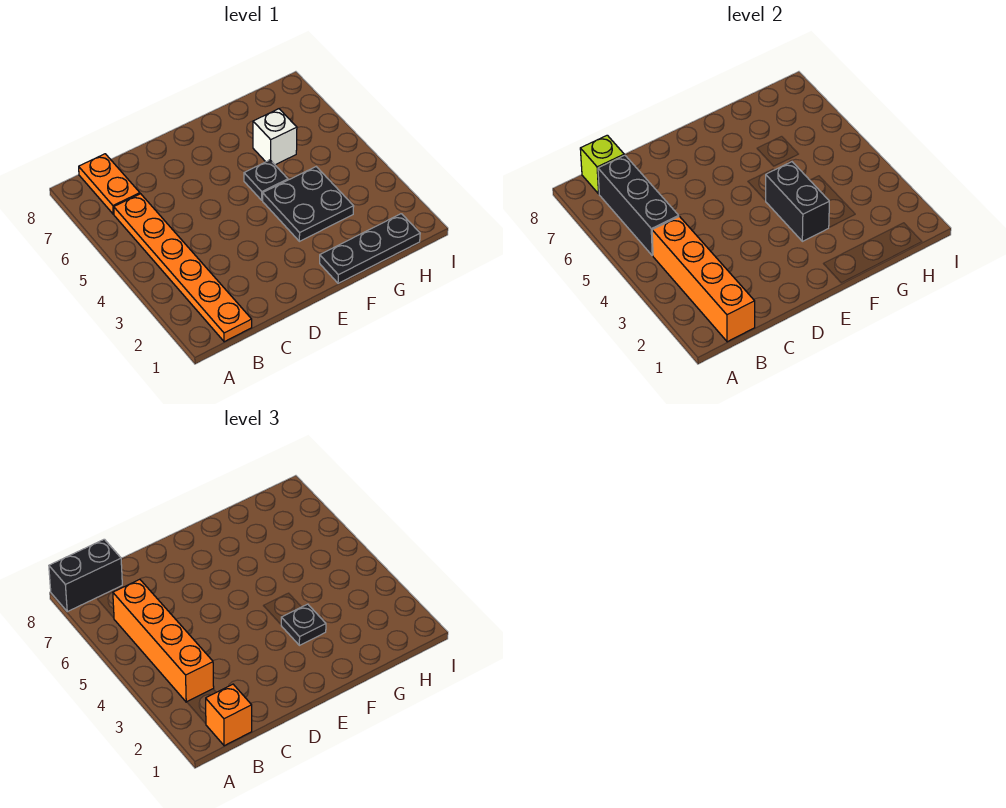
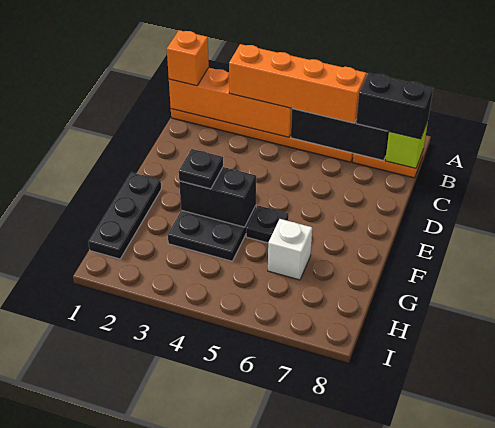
black brick A8:B8 level 3 -> black brick B7:B8 level 3

